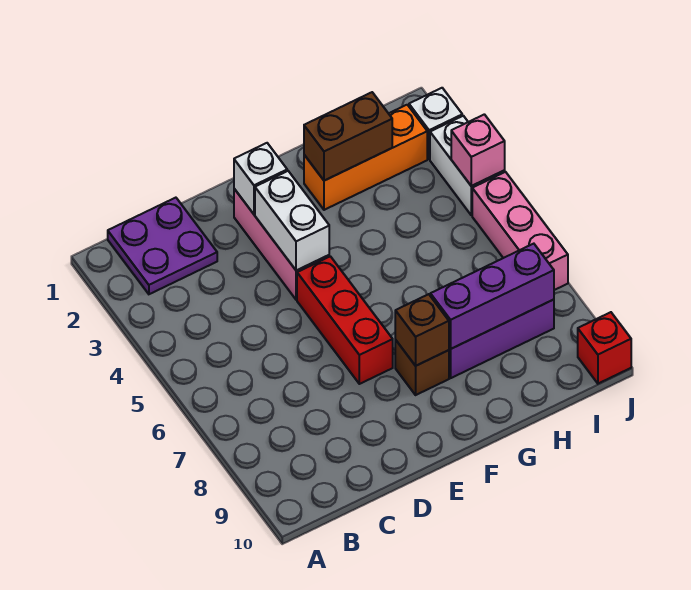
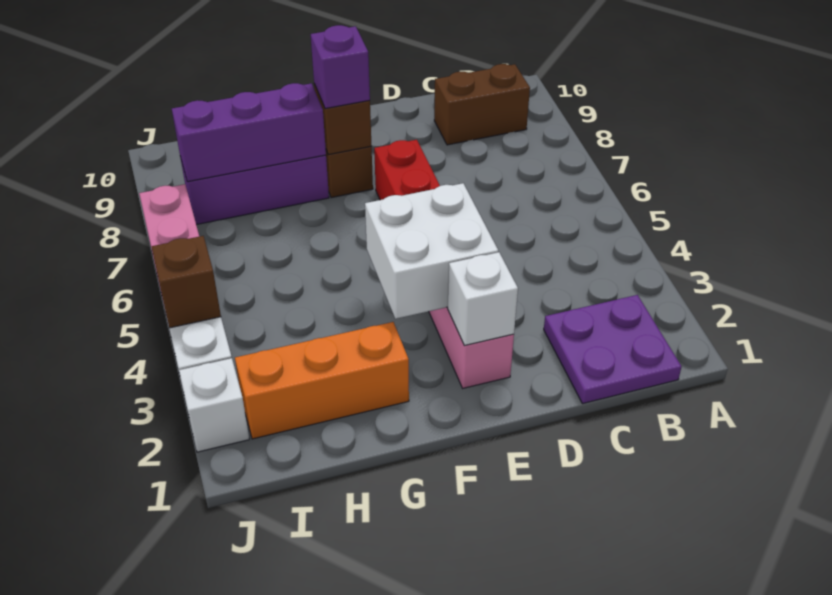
white brick E3:E4 level 2 -> white brick E3:F4 level 2
none -> purple brick F8 level 3
brown brick G2:H2 level 2 -> brown brick B9:C9 level 1
pink brick J4 level 2 -> brown brick J4 level 2
red brick J10 level 1 -> none

